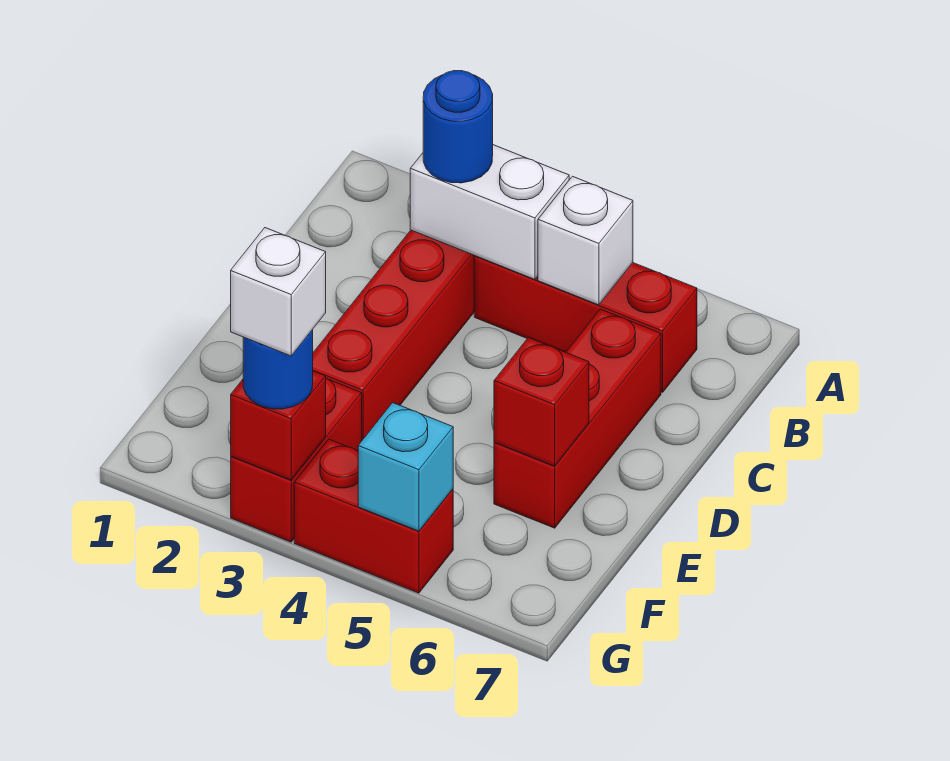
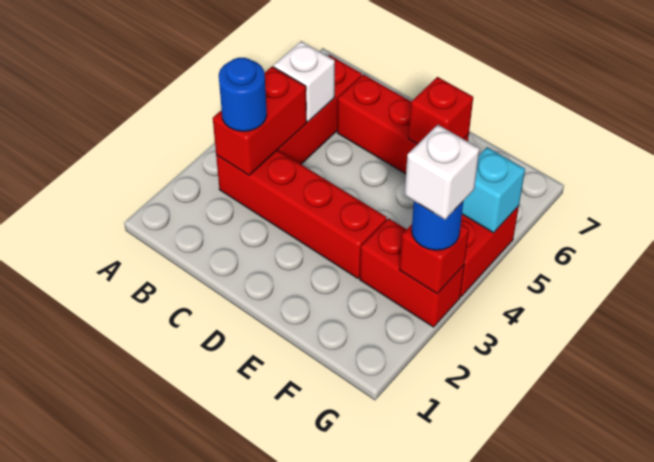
white brick B3:B4 level 2 -> red brick B3:B4 level 2

